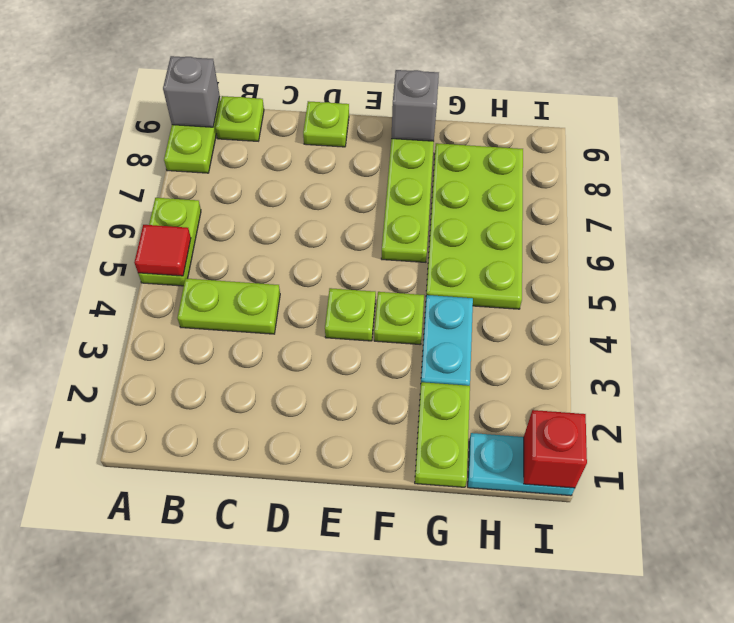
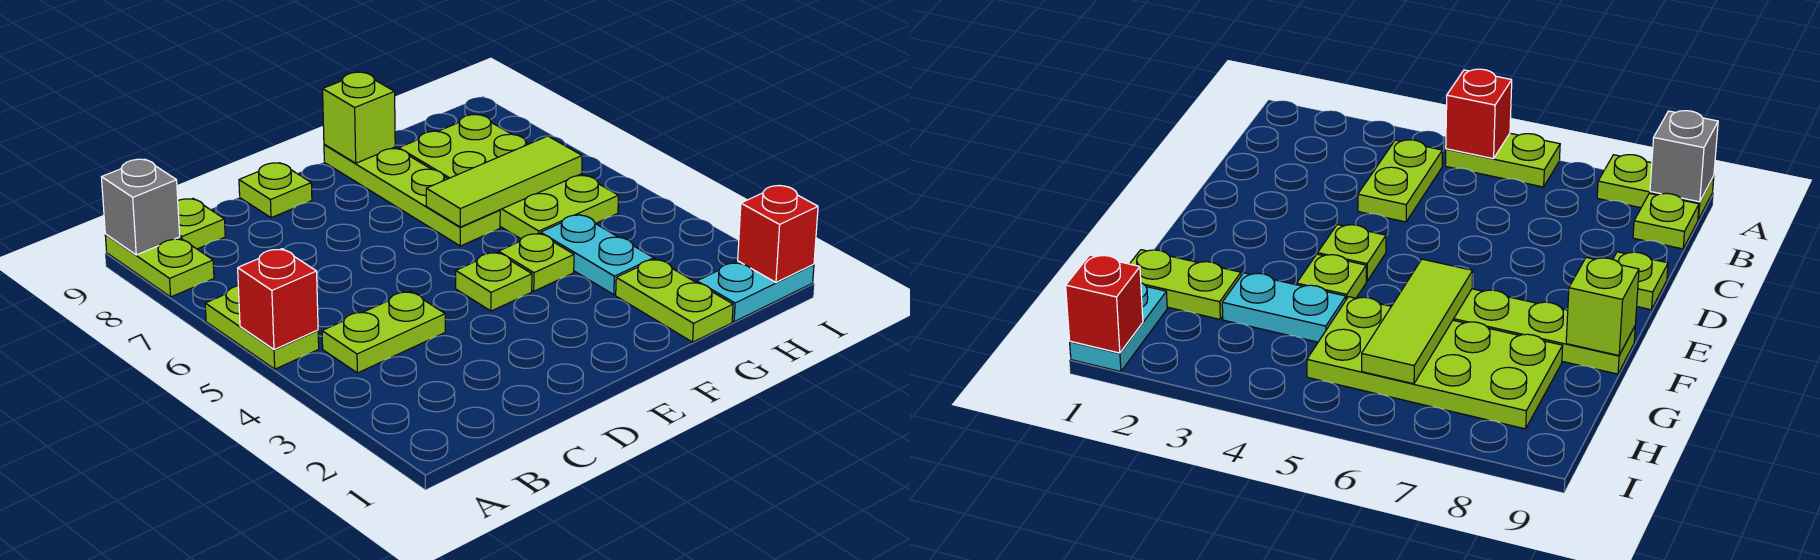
red tile A5 level 2 -> red brick A5 level 2
none -> lime tile F6:H6 level 2
grey brick F9 level 2 -> lime brick F9 level 2

